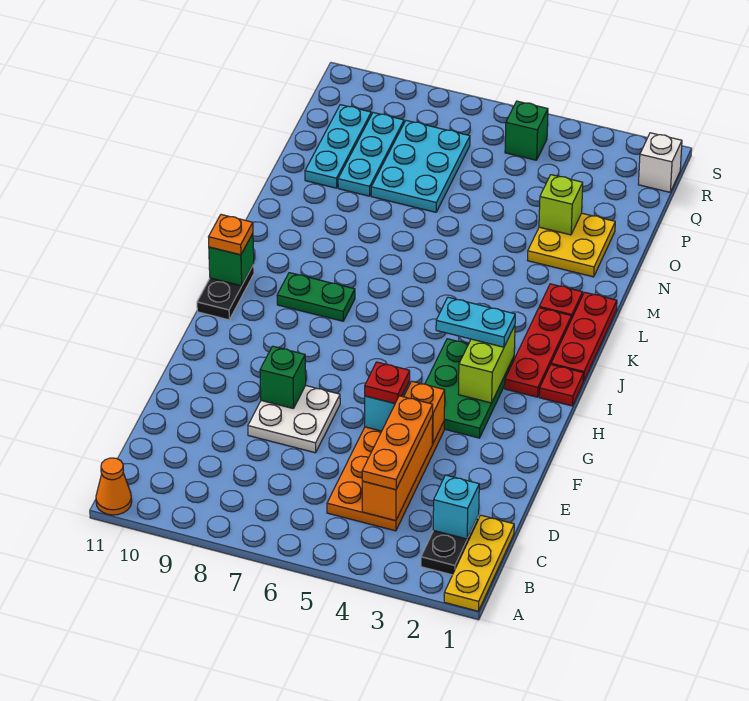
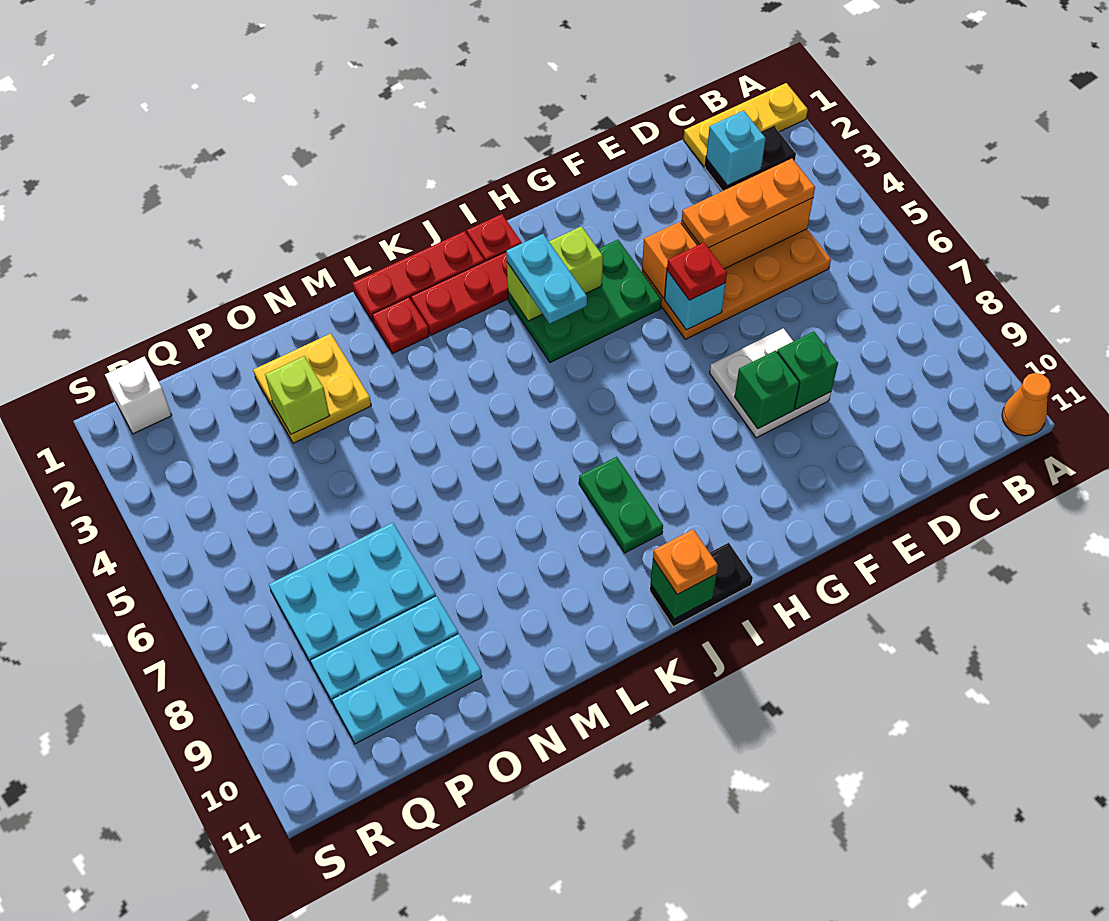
green brick R5 level 1 -> green brick E8 level 2

